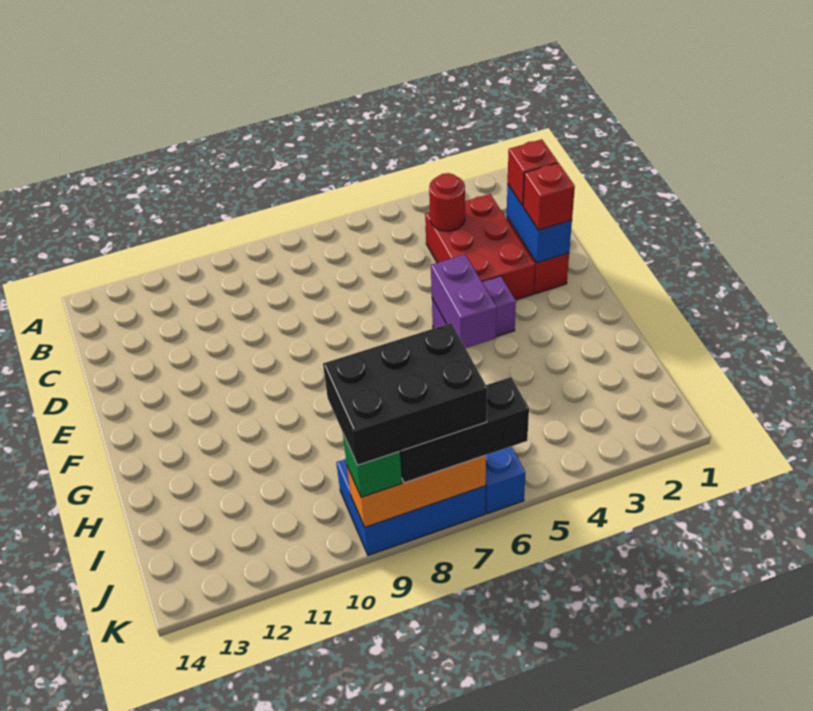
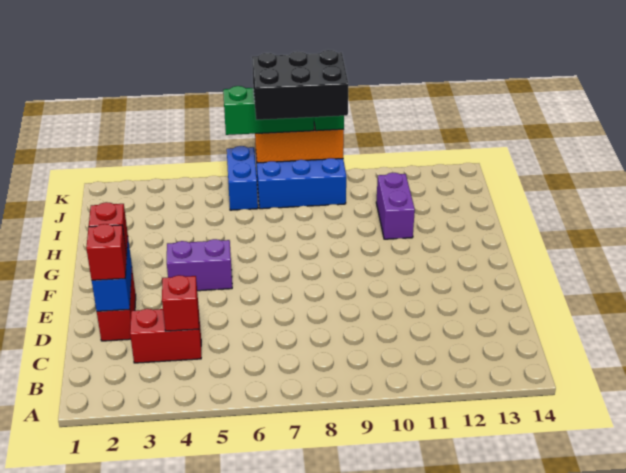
red brick C3:E4 level 1 -> red brick C3:C4 level 1
red round brick C4 level 2 -> red brick C4 level 2
purple brick F5:G5 level 2 -> purple brick H11:I11 level 1
black brick K6:K8 level 3 -> green brick K6:K8 level 3

